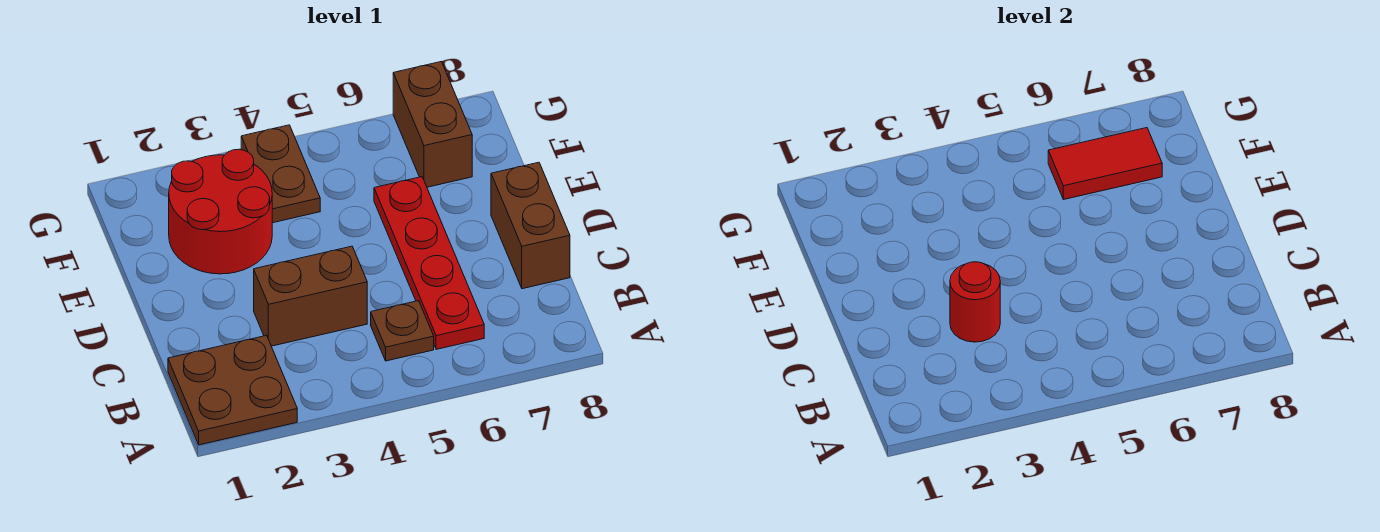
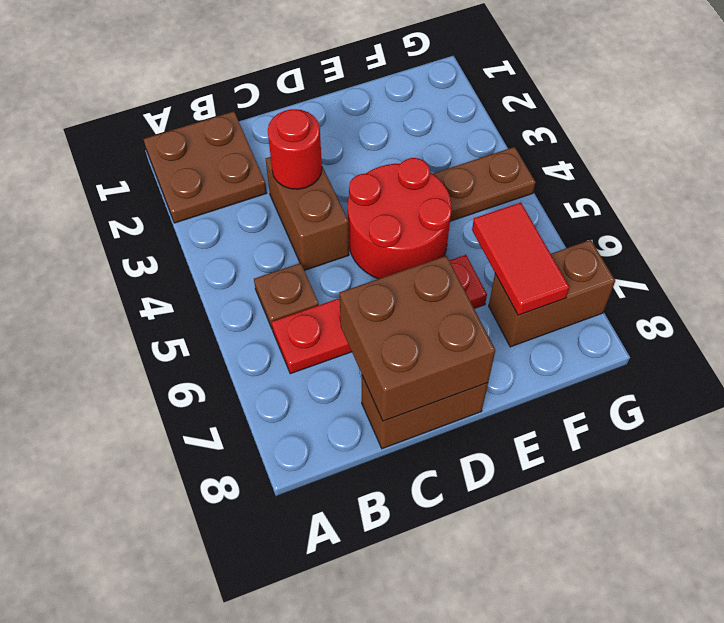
none -> brown brick C7:D8 level 2
red round brick E2:F3 level 1 -> red round brick D4:E5 level 1

